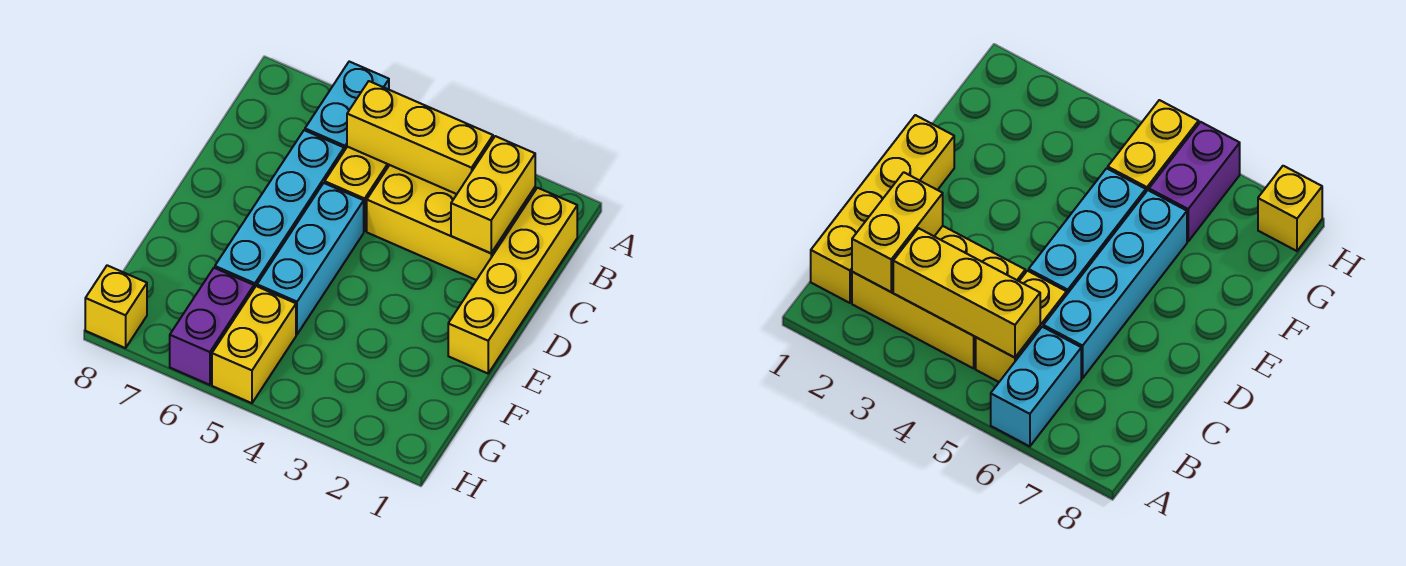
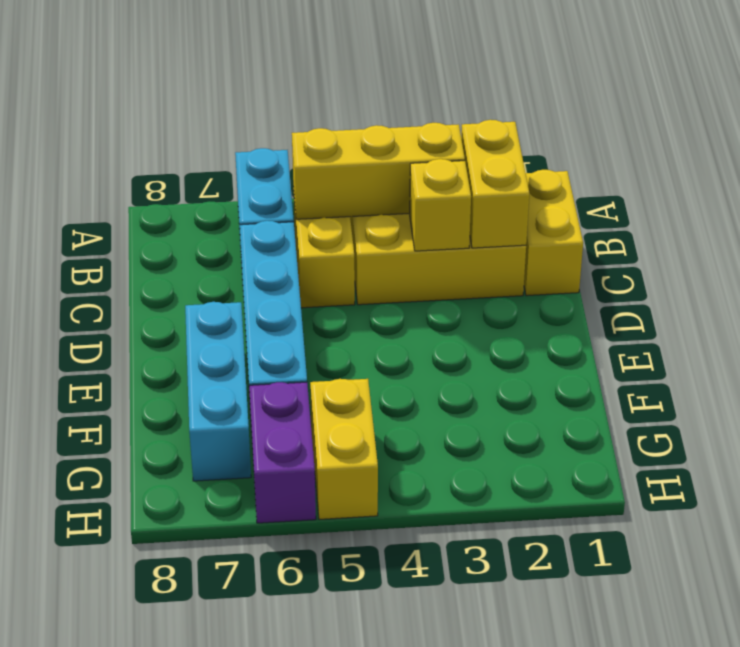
yellow brick B1:E1 level 1 -> yellow brick B1:C1 level 1
cyan brick D5:F5 level 1 -> cyan brick E7:G7 level 1
yellow brick H8 level 1 -> yellow brick C3 level 2

